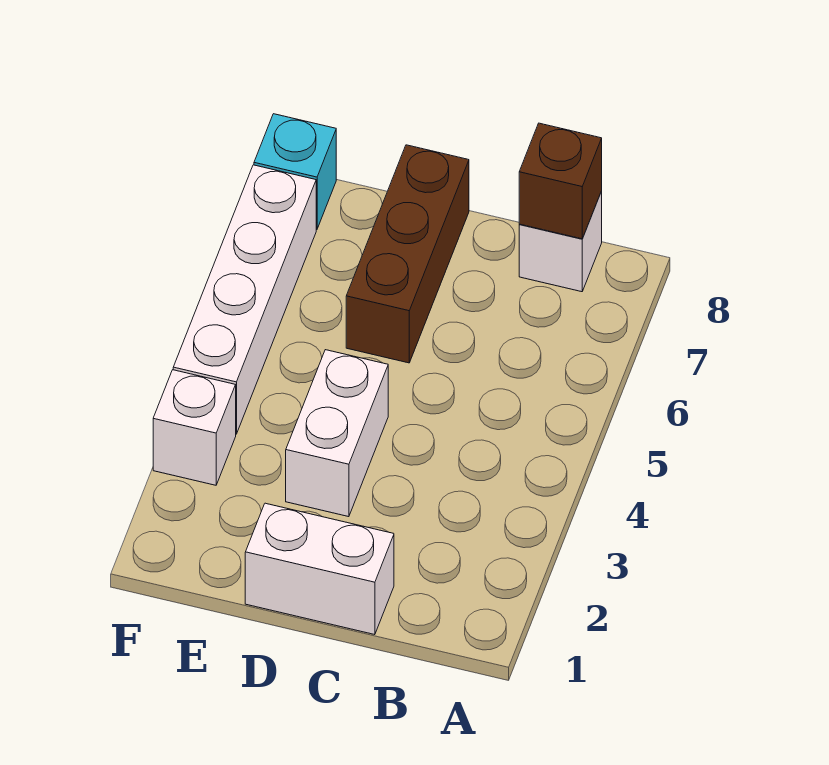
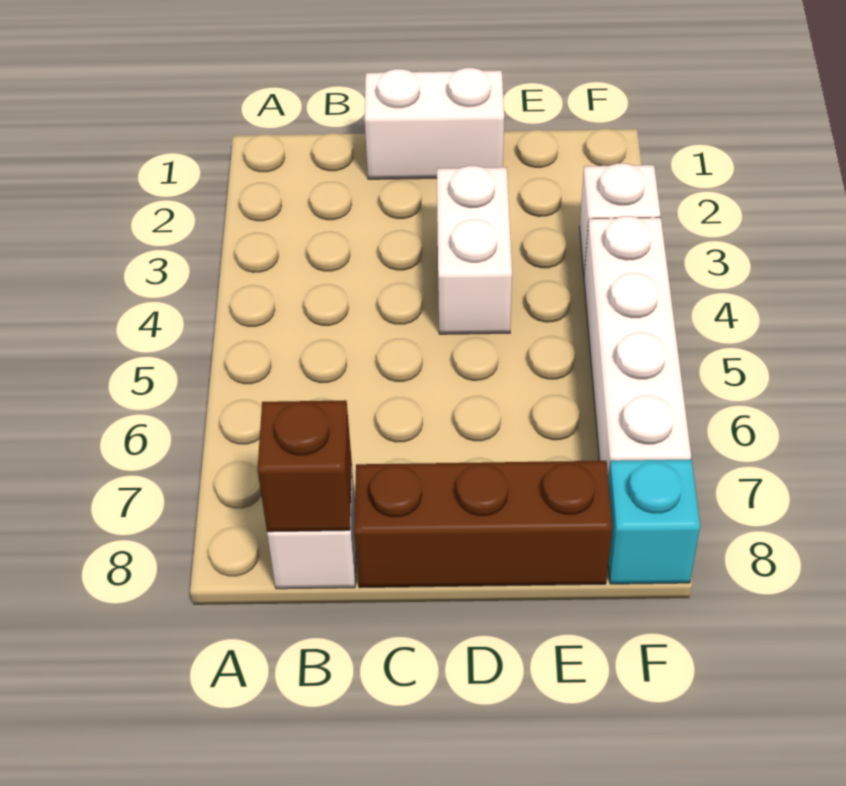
brown brick D6:D8 level 1 -> brown brick C8:E8 level 1

